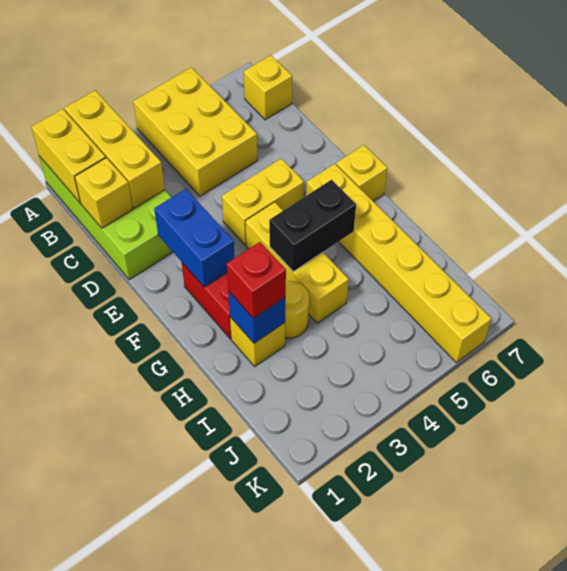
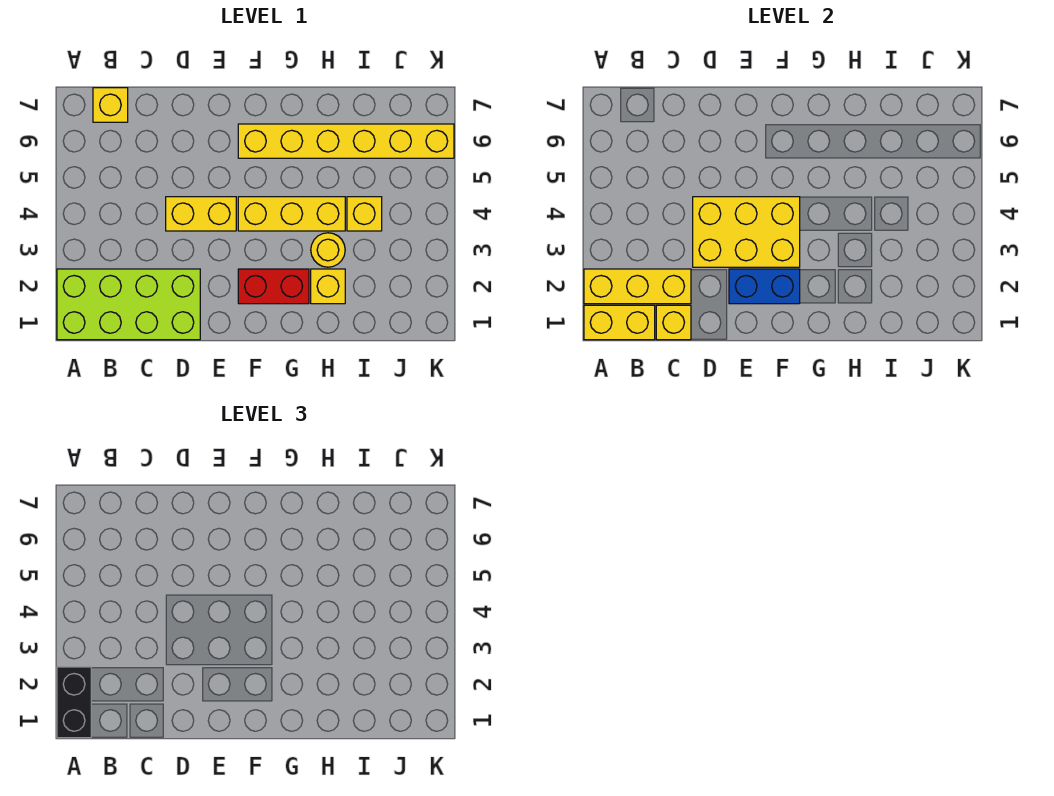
yellow brick A4:C5 level 1 -> yellow brick D3:F4 level 2
yellow brick E4:E5 level 1 -> yellow brick D4:E4 level 1
yellow brick F7 level 1 -> yellow brick I4 level 1
black brick G4:G5 level 2 -> black brick A1:A2 level 3
blue brick H2 level 2 -> none
red brick H2 level 3 -> none

